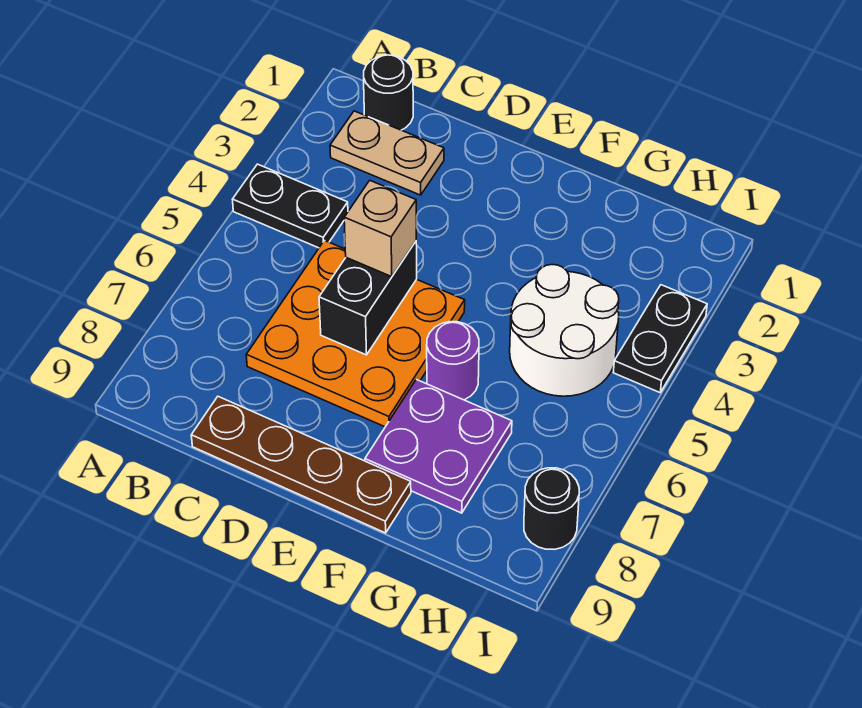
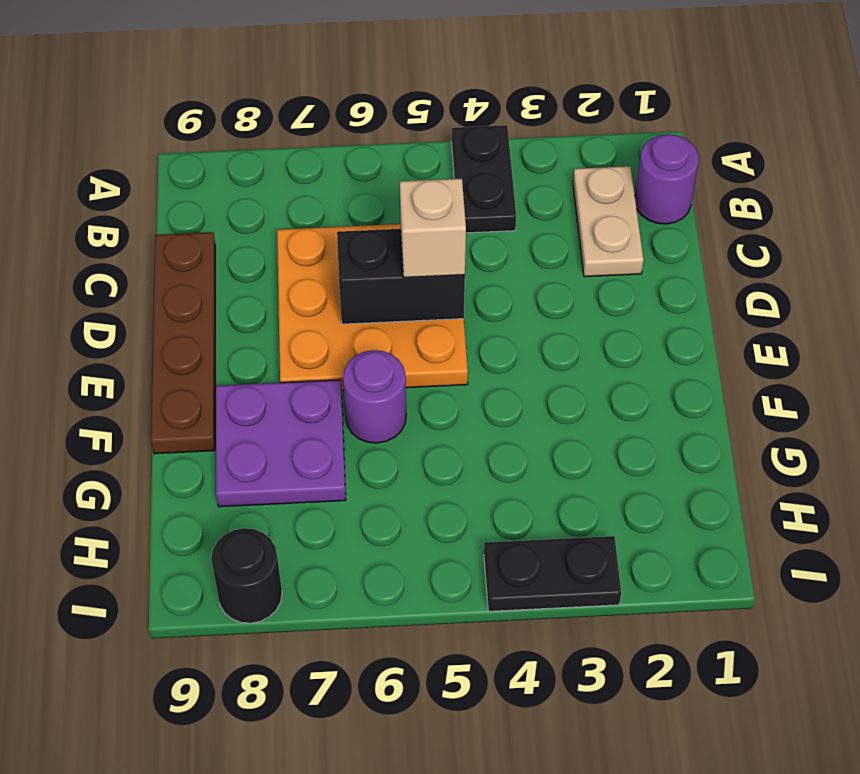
black round brick B1 level 1 -> purple round brick B1 level 1
white round brick G4:H5 level 1 -> none

